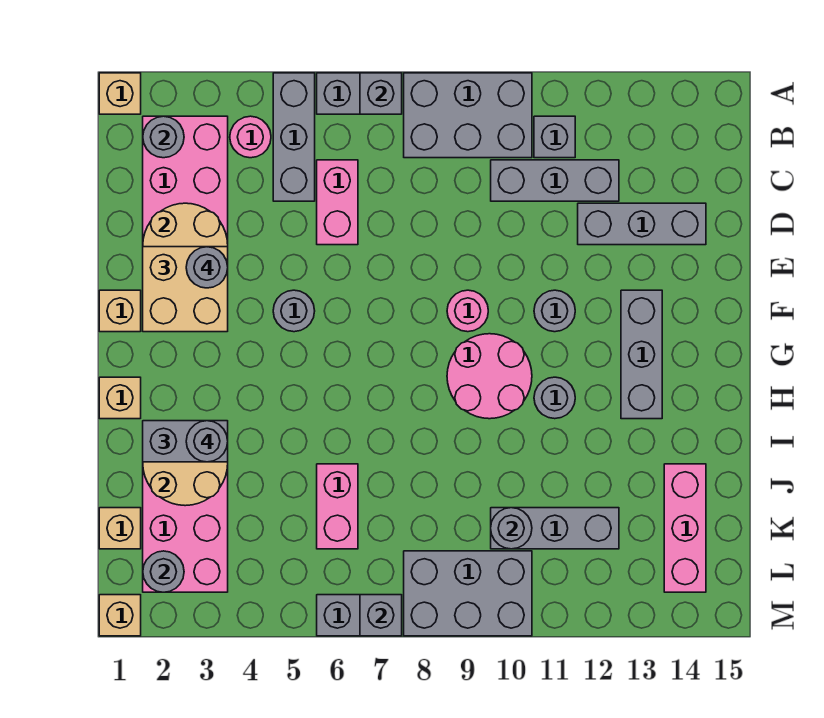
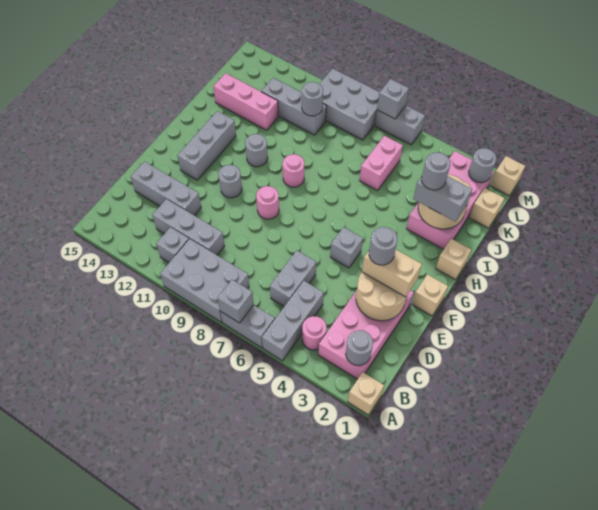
pink brick C6:D6 level 1 -> grey brick C6:D6 level 1
tan brick E2:F3 level 3 -> tan brick E2:E3 level 3
grey round brick F5 level 1 -> grey brick F5 level 1
pink round brick G9:H10 level 1 -> pink round brick H9 level 1
pink brick J14:L14 level 1 -> pink brick J12:J14 level 1

